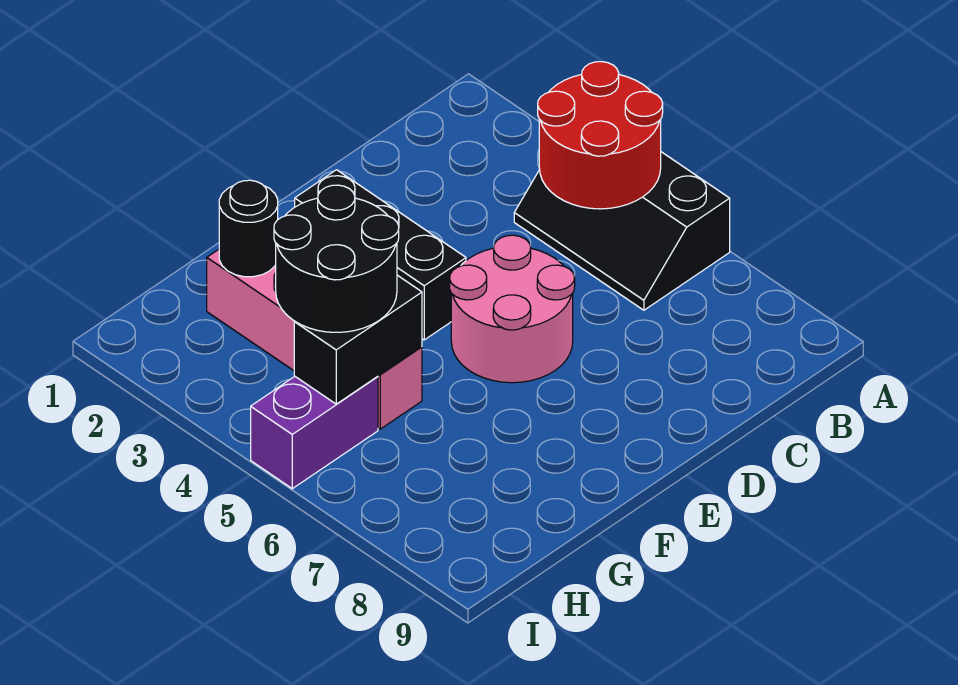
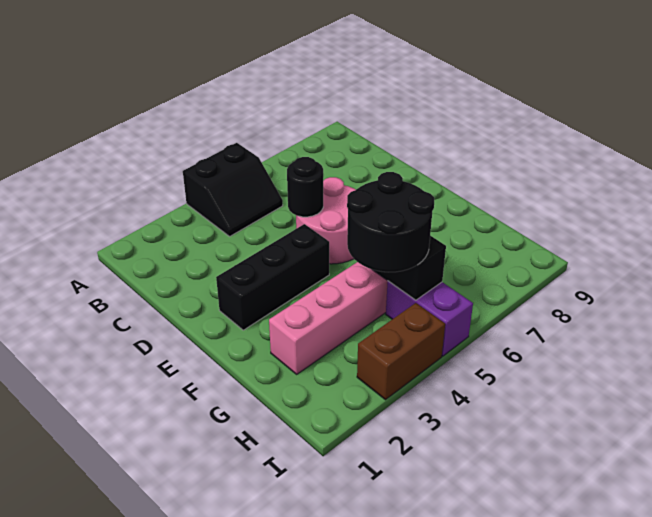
black slope A4:B6 level 1 top A -> black slope A4:B5 level 1 top A
red round brick A4:B5 level 2 -> none
black round brick G2 level 2 -> black round brick D5 level 2
none -> brown brick I3:I4 level 1

